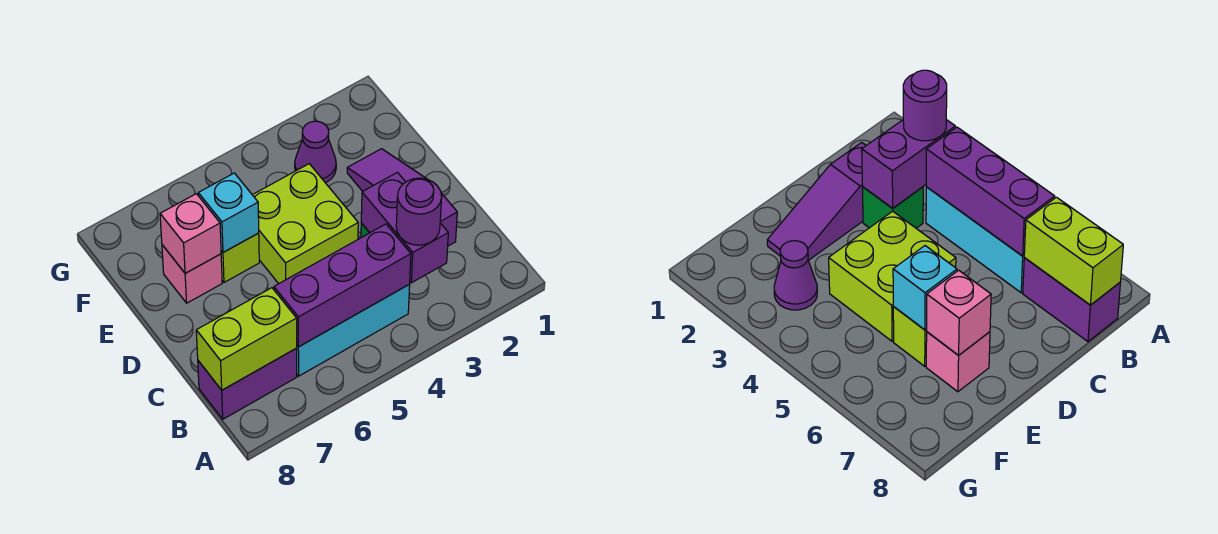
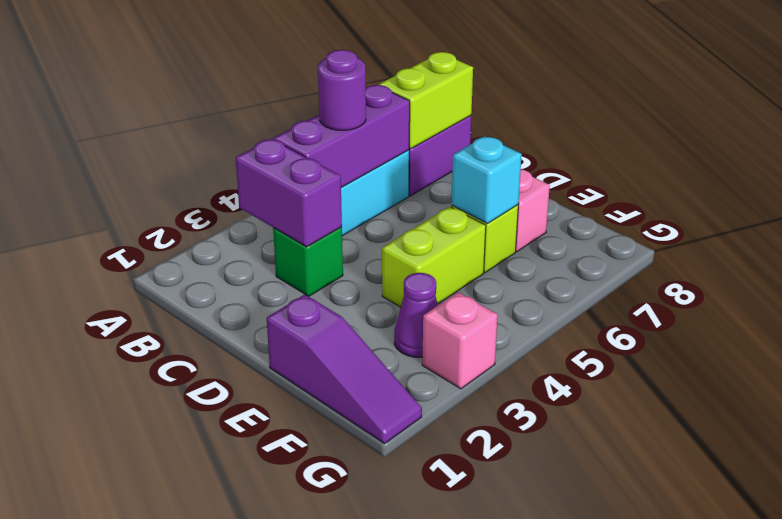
purple round brick B3 level 3 -> purple round brick B5 level 3
purple slope C2:E2 level 1 top C -> purple slope E1:G1 level 1 top E
lime brick D4:E5 level 1 -> lime brick E4:E5 level 1
pink brick E7 level 2 -> pink brick G3 level 1

